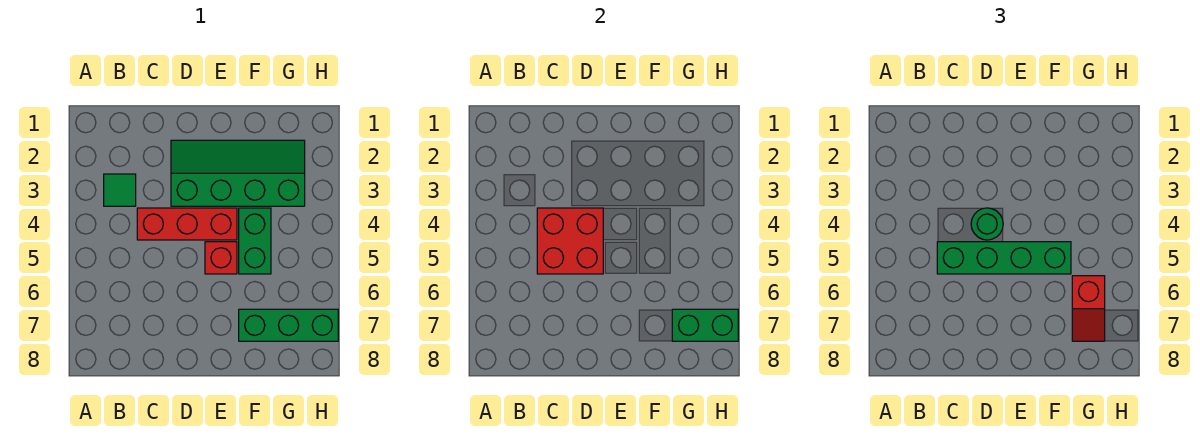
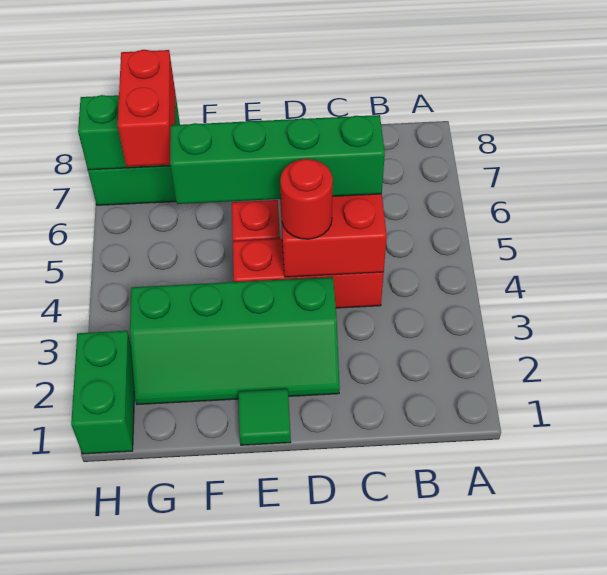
green tile B3 level 1 -> green tile E1 level 1
green round brick D4 level 3 -> red round brick D4 level 3
green brick F4:F5 level 1 -> green brick H1:H2 level 1
red slope G6:G7 level 3 top 6 -> red brick G6:G7 level 3

